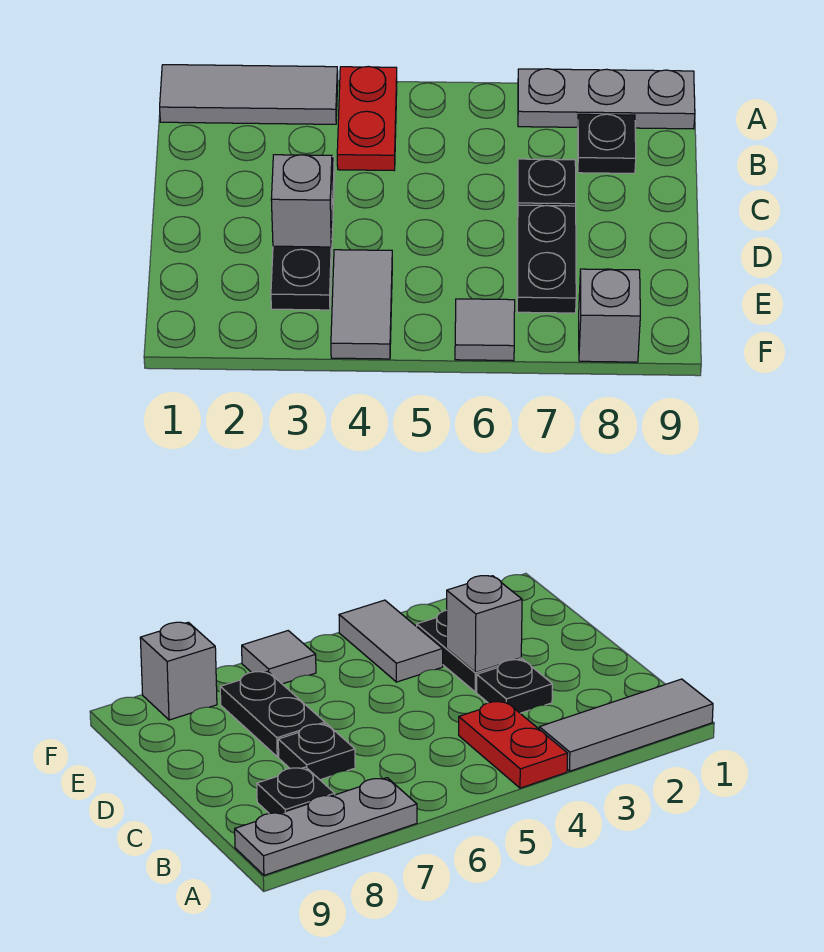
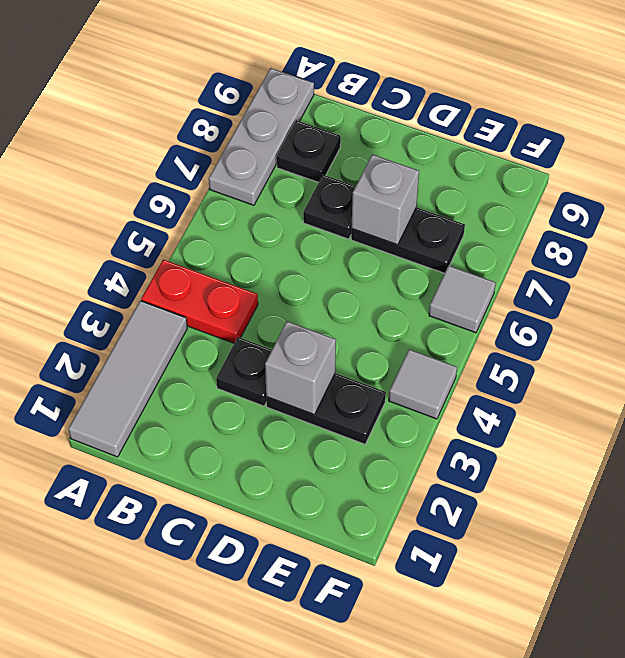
grey tile E4:F4 level 1 -> grey tile F4 level 1
grey brick F8 level 1 -> grey brick D7 level 2

